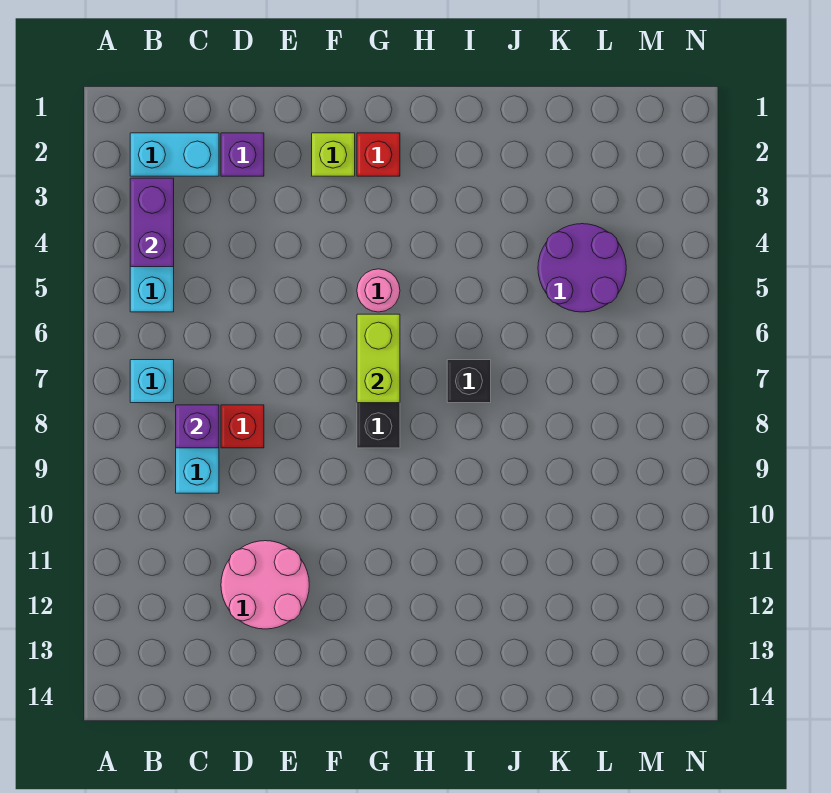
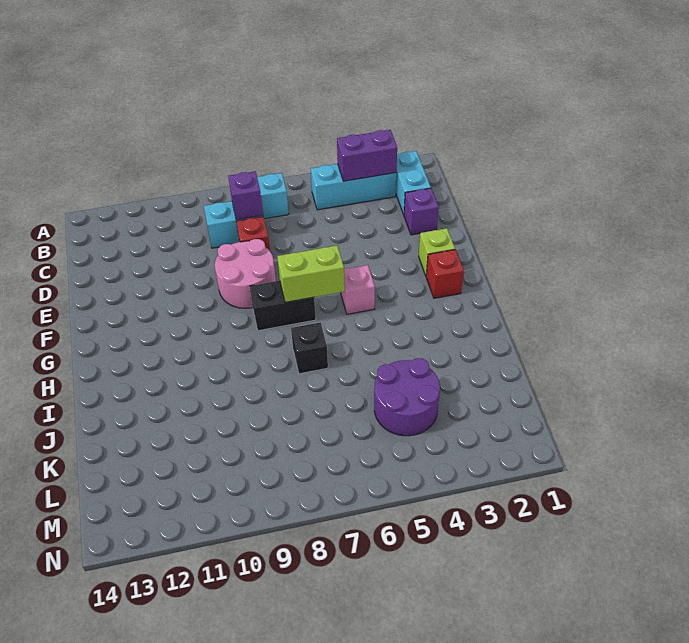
pink round brick D11:E12 level 1 -> pink round brick E8:F9 level 1
pink round brick G5 level 1 -> pink brick G5 level 1

